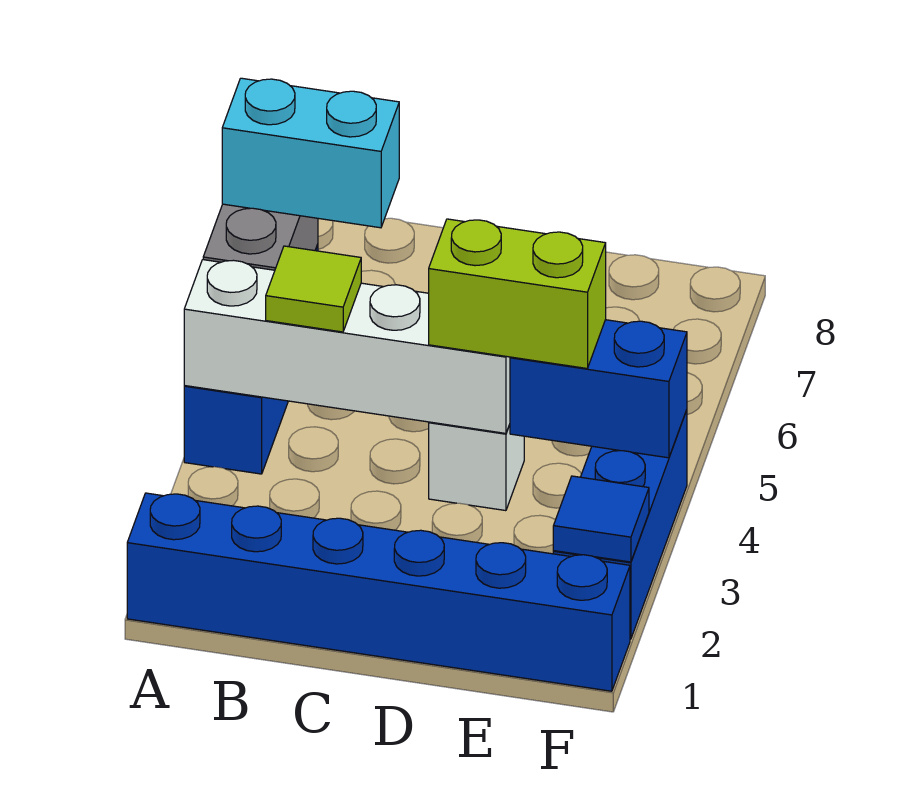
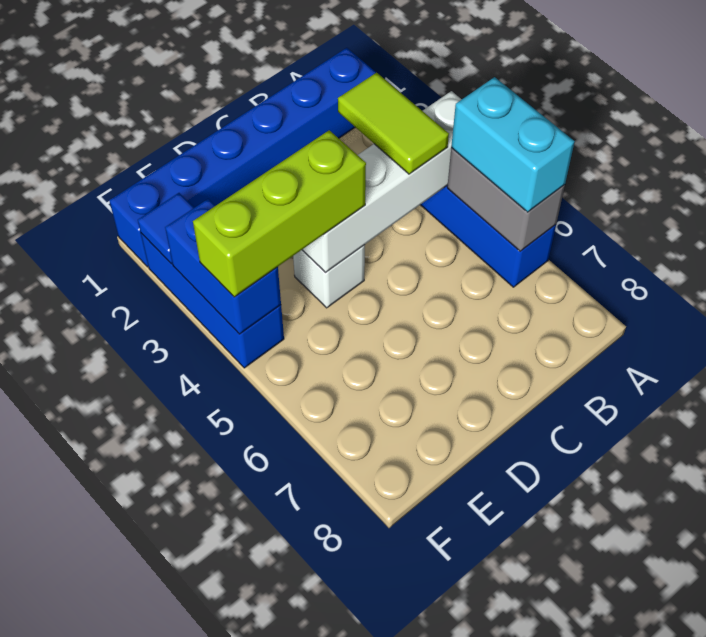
cyan brick A6:B6 level 3 -> cyan brick A5:A6 level 3
lime tile B4 level 3 -> lime tile B3:B4 level 3
lime brick D4:E4 level 3 -> lime brick D4:F4 level 3
blue brick E4:F4 level 2 -> blue brick F3:F4 level 2

